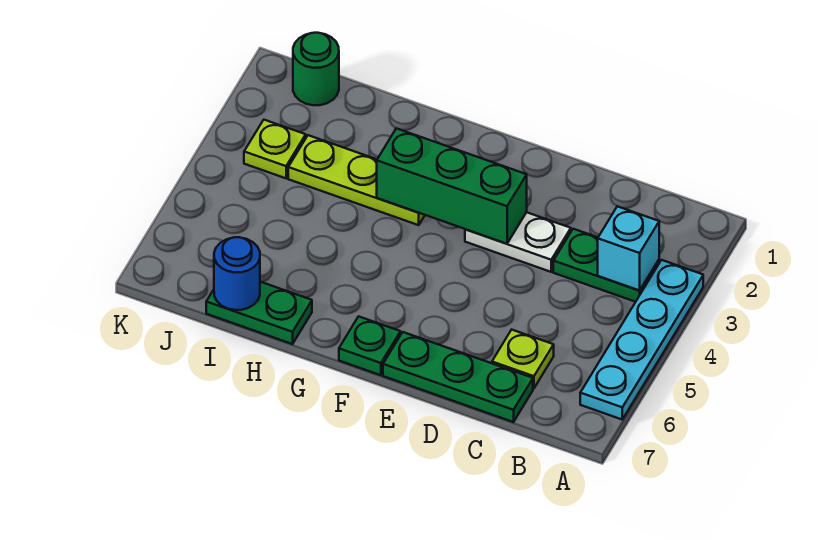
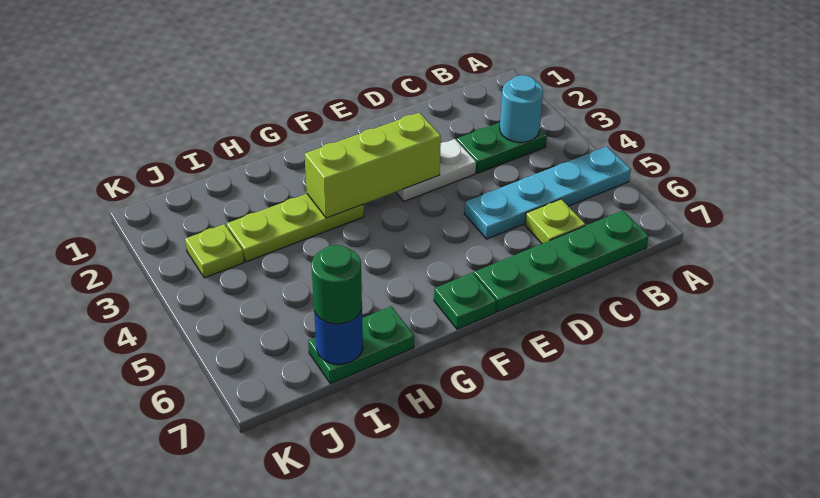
cyan plate A3:A6 level 1 -> cyan plate A5:D5 level 1
cyan brick B3 level 2 -> cyan round brick B3 level 2
green plate C7:E7 level 1 -> green plate B7:E7 level 1
green brick E3:G3 level 2 -> lime brick E3:G3 level 2
green round brick J1 level 1 -> green round brick I7 level 3

